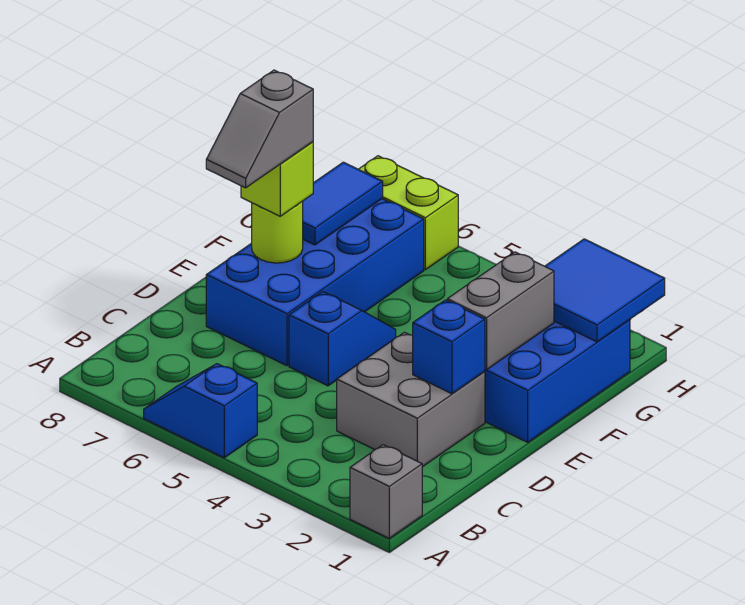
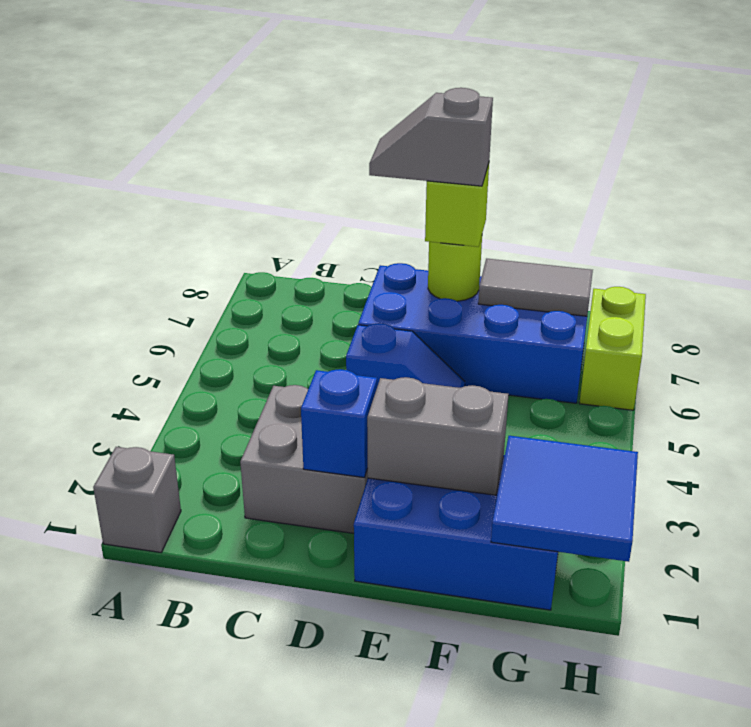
blue slope A5:A6 level 1 top 5 -> none
blue tile F7:G7 level 2 -> grey tile F7:G7 level 2

